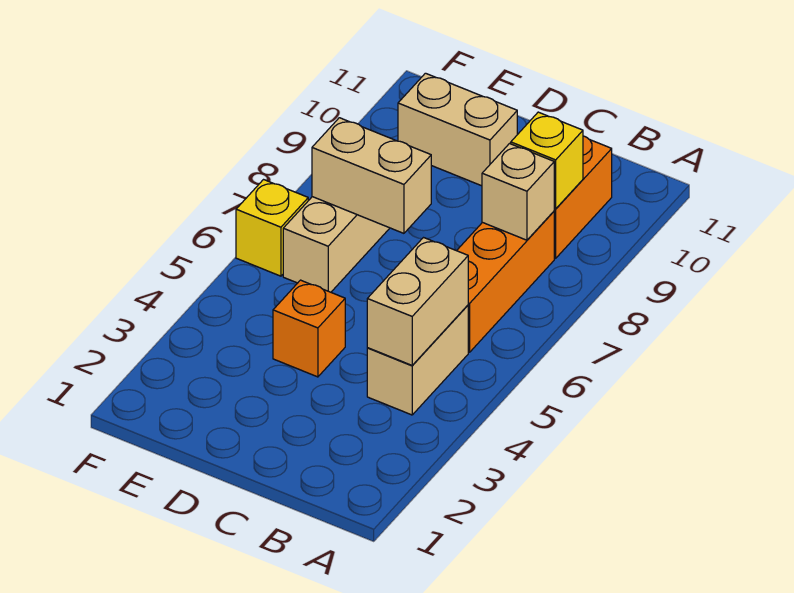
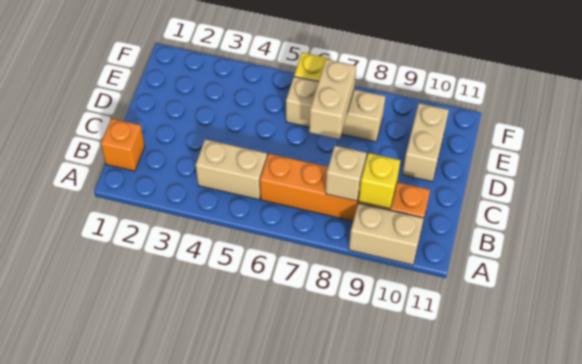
tan brick B4:B5 level 2 -> tan brick A9:A10 level 1
orange brick D4 level 1 -> orange brick B1 level 1

